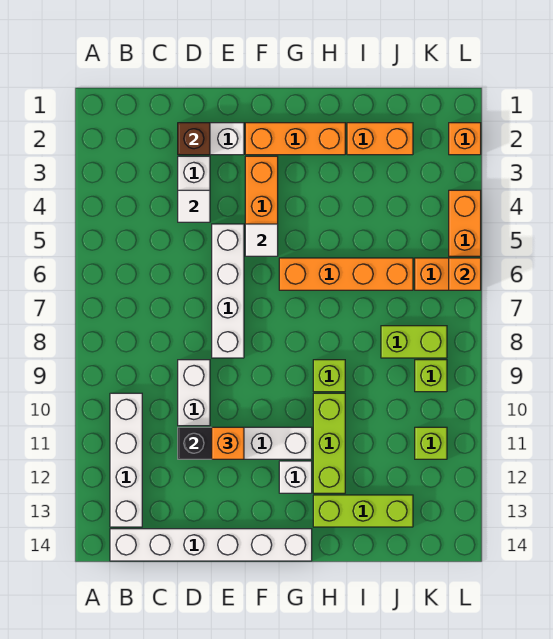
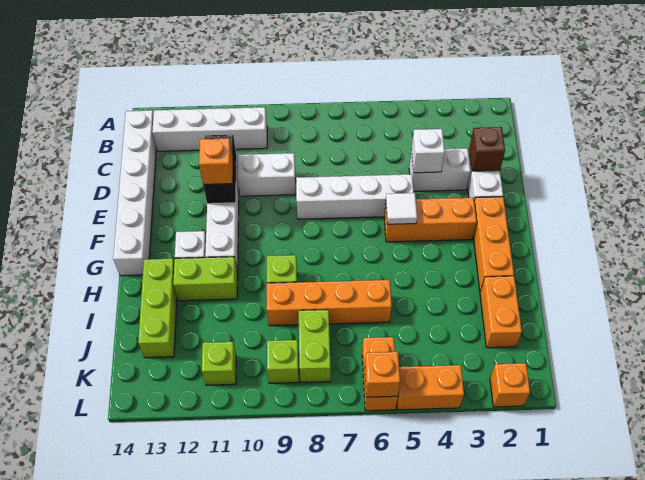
white tile D4 level 2 -> white brick D4 level 2
orange brick G6:J6 level 1 -> orange brick I6:I9 level 1
lime brick H10:H12 level 1 -> lime brick H11:H12 level 1

